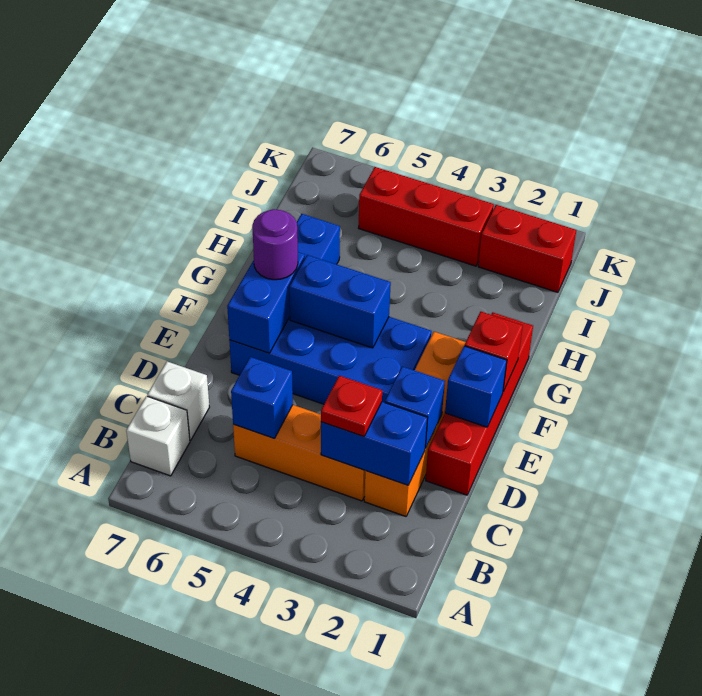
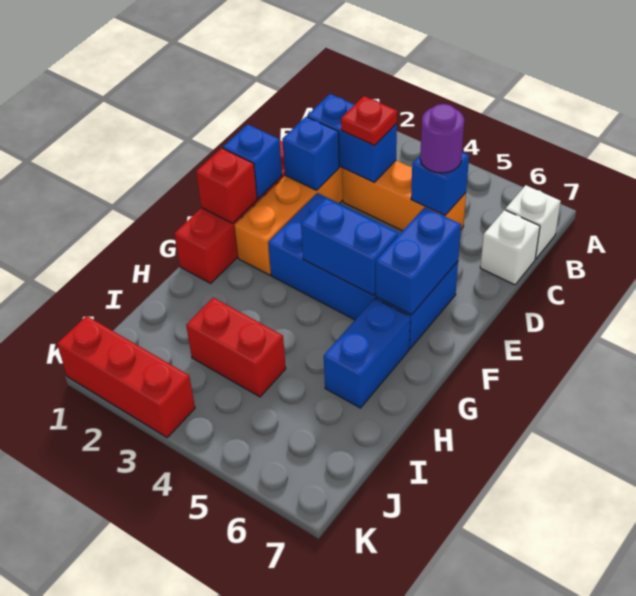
purple round brick F6 level 3 -> purple round brick C5 level 3
red brick J1:J2 level 1 -> red brick I3:I4 level 1
red brick J3:J5 level 1 -> red brick K1:K3 level 1

